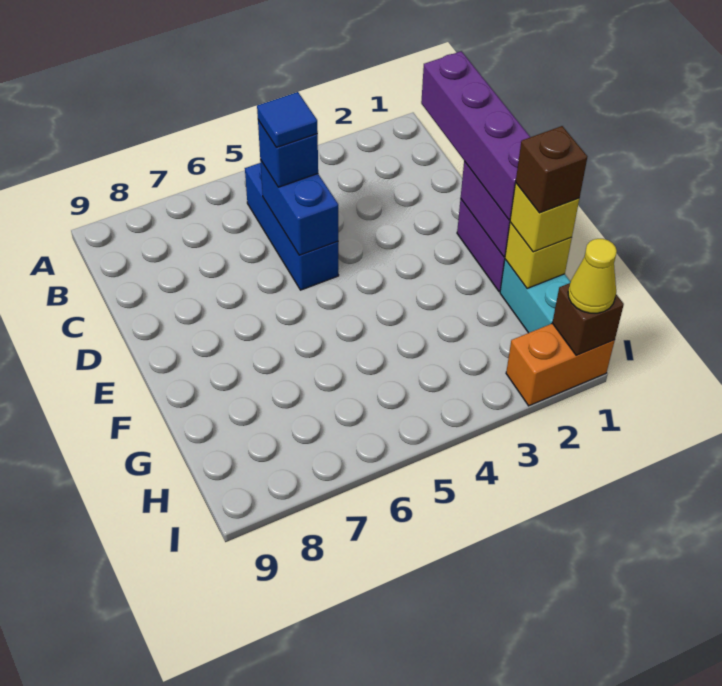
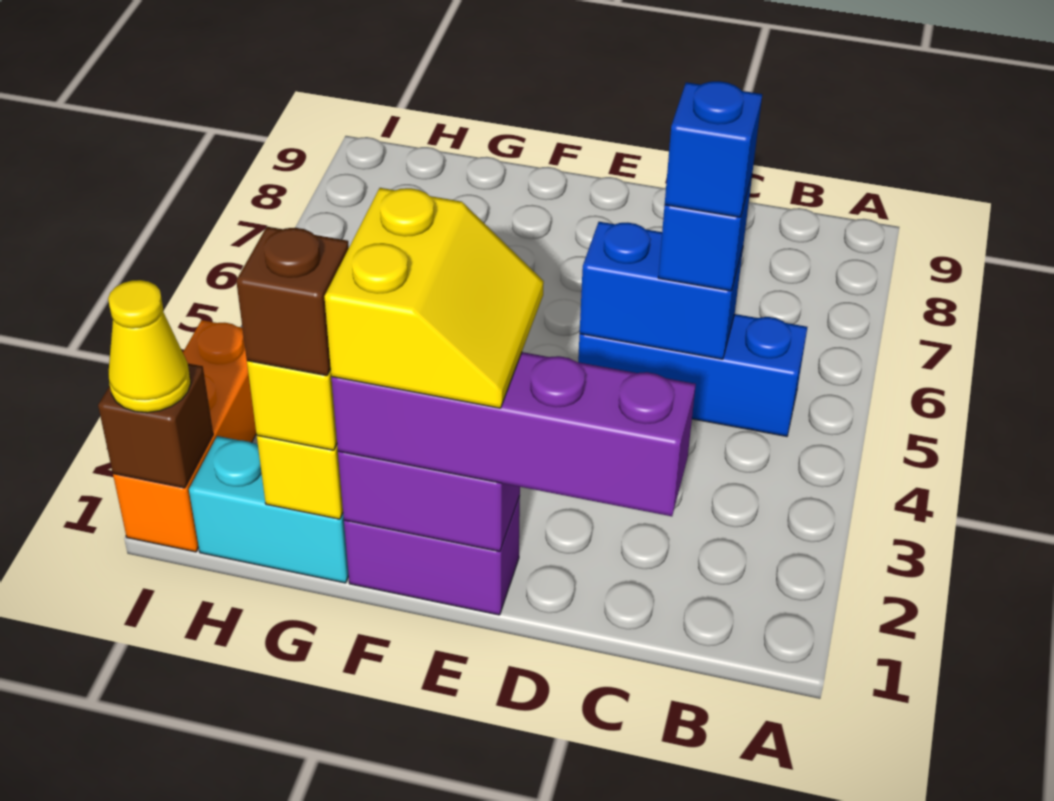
blue tile C5 level 4 -> blue brick C5 level 4
none -> yellow slope E1:F2 level 4 top F
orange brick I1:I2 level 1 -> orange brick I1:I3 level 1

